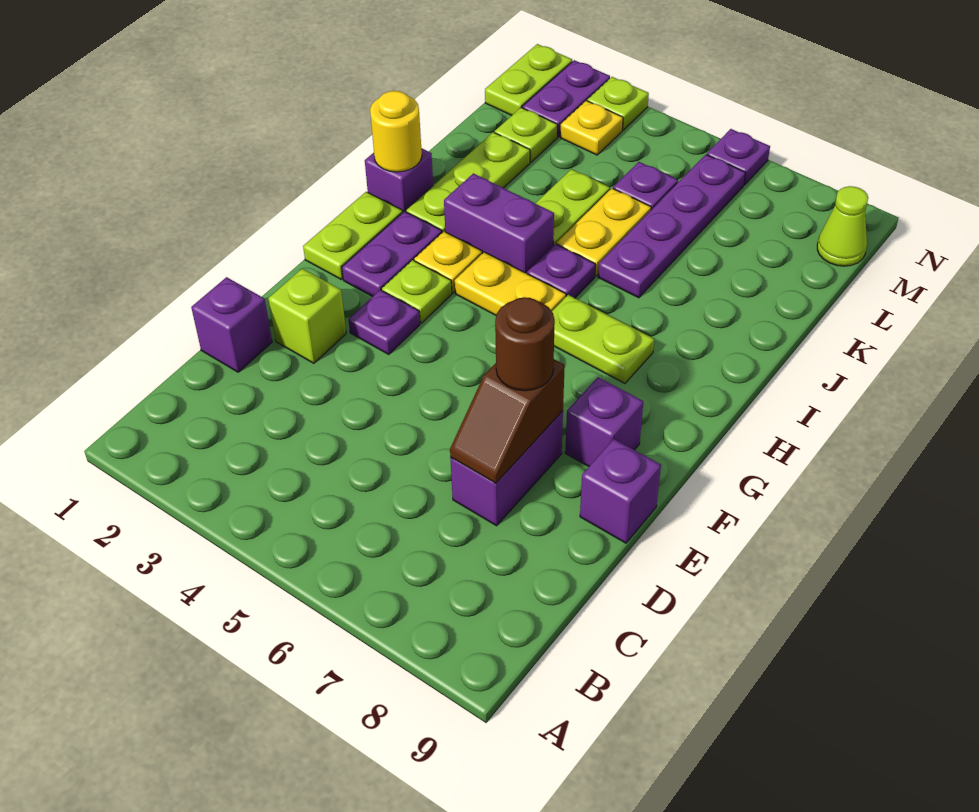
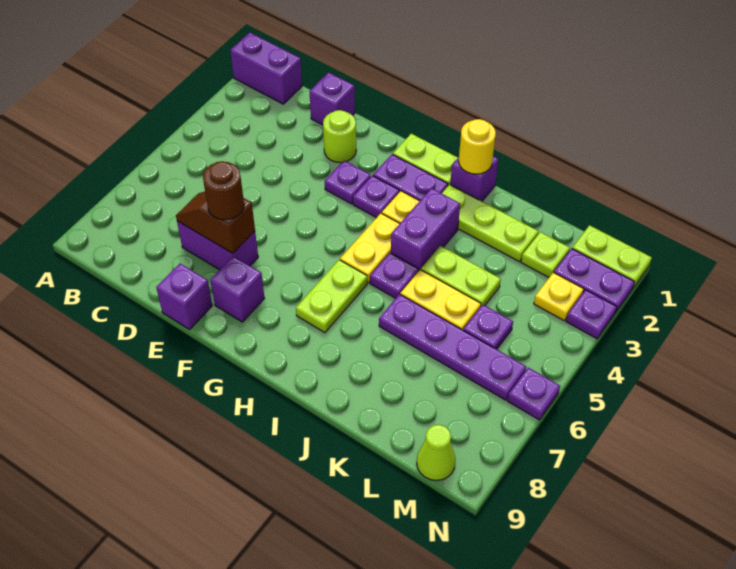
none -> purple brick A1:B1 level 1
lime brick E2 level 1 -> lime round brick E2 level 1
lime plate G3 level 1 -> purple plate G3 level 1
lime plate N3 level 1 -> purple plate N3 level 1

